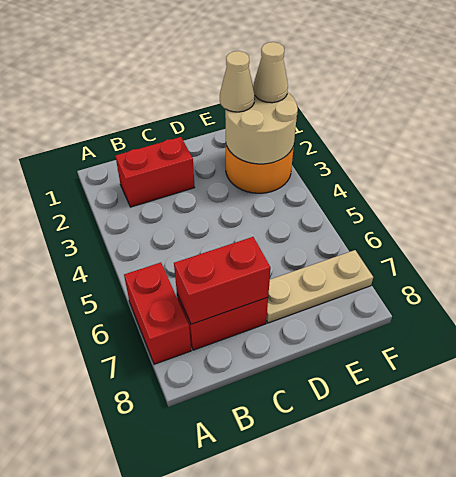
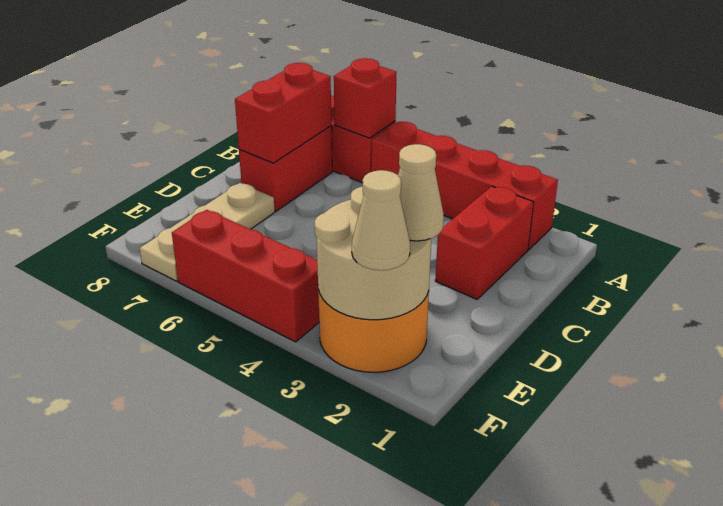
none -> red brick A2:A5 level 1
none -> red brick A6 level 2
none -> red brick F4:F6 level 1

